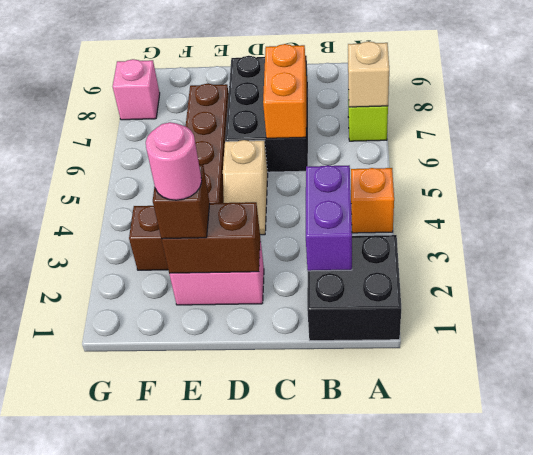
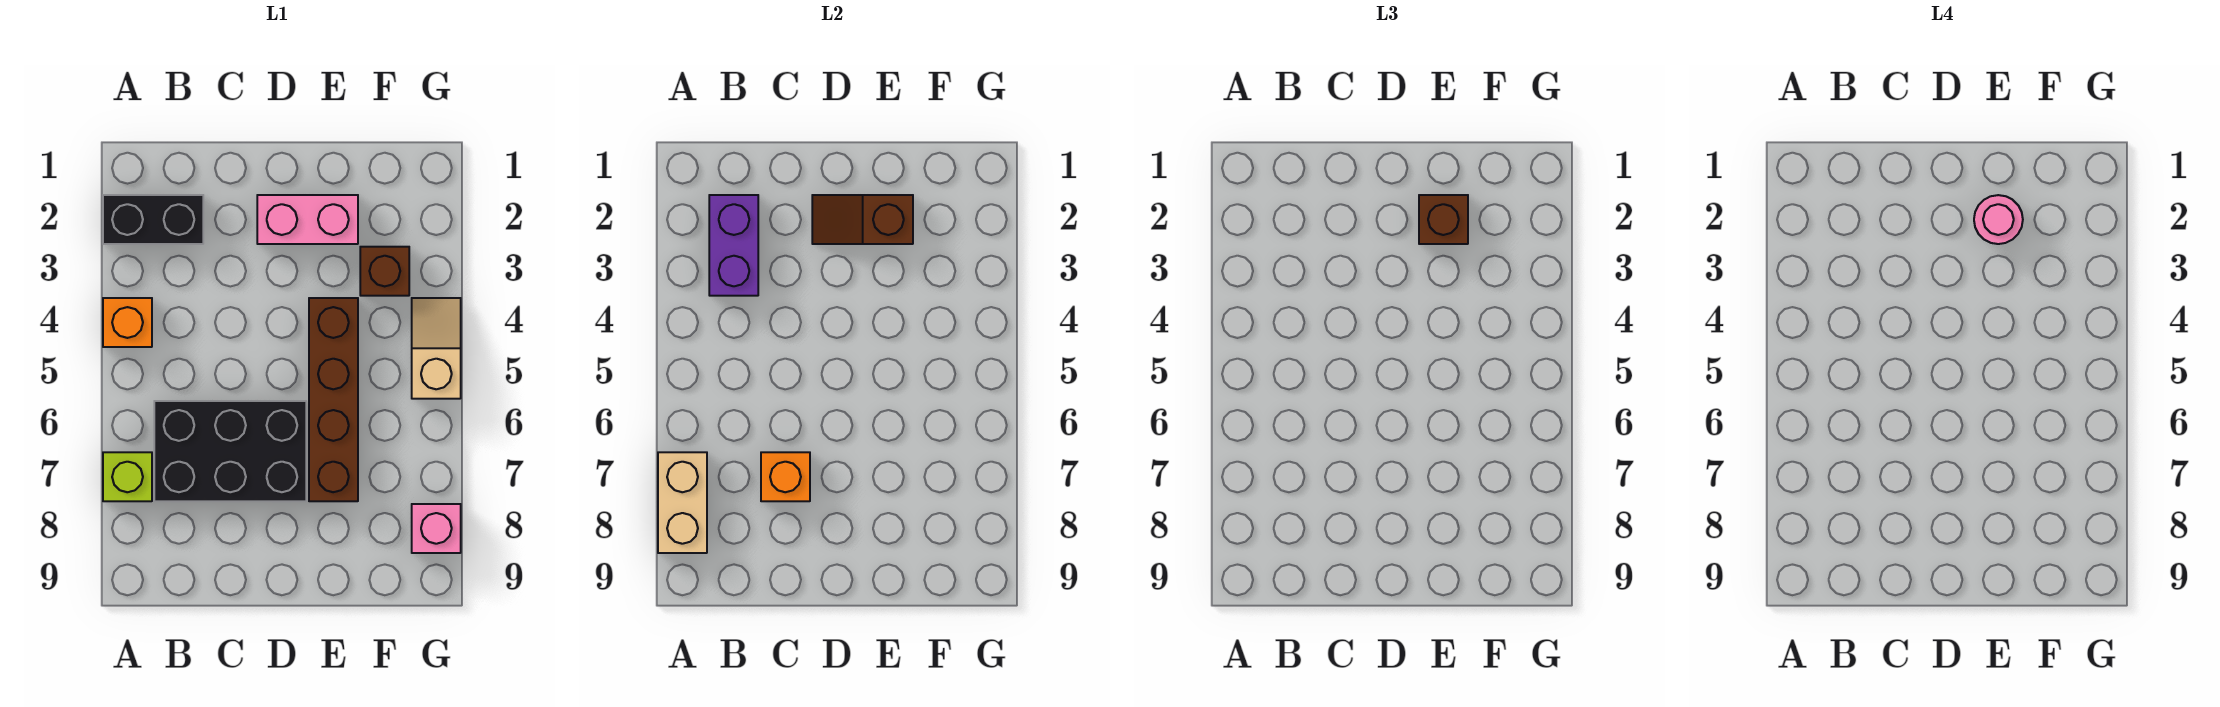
black brick A1:B2 level 1 -> black brick A2:B2 level 1
tan brick A7 level 2 -> tan brick A7:A8 level 2
black brick C6:D8 level 1 -> black brick B6:D7 level 1
orange brick C6:C7 level 2 -> orange brick C7 level 2
brown brick D2:E2 level 2 -> brown slope D2:E2 level 2 top E
tan slope D4:D5 level 1 top 5 -> tan slope G4:G5 level 1 top 5

